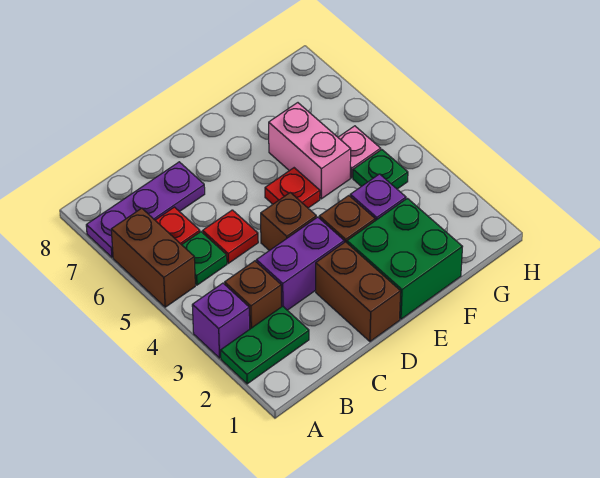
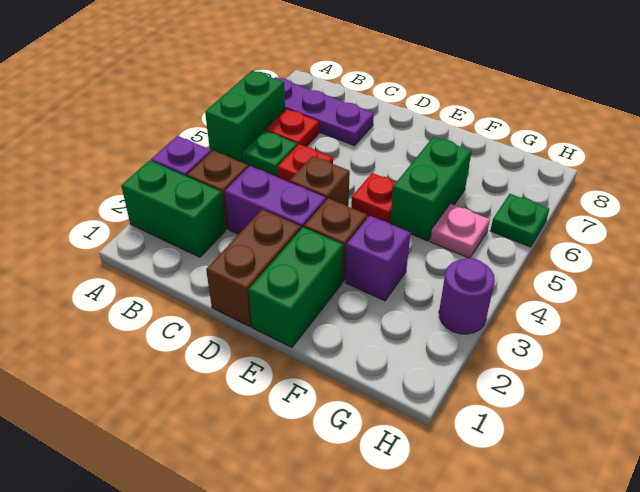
green plate A2:B2 level 1 -> green brick A2:B2 level 1
brown brick A5:A6 level 1 -> green brick A5:A6 level 1
green brick E1:F2 level 1 -> green brick E1:E2 level 1
pink brick F5:F6 level 1 -> green brick F5:F6 level 1
green plate G4 level 1 -> green plate H6 level 1
none -> purple round brick H3 level 1

